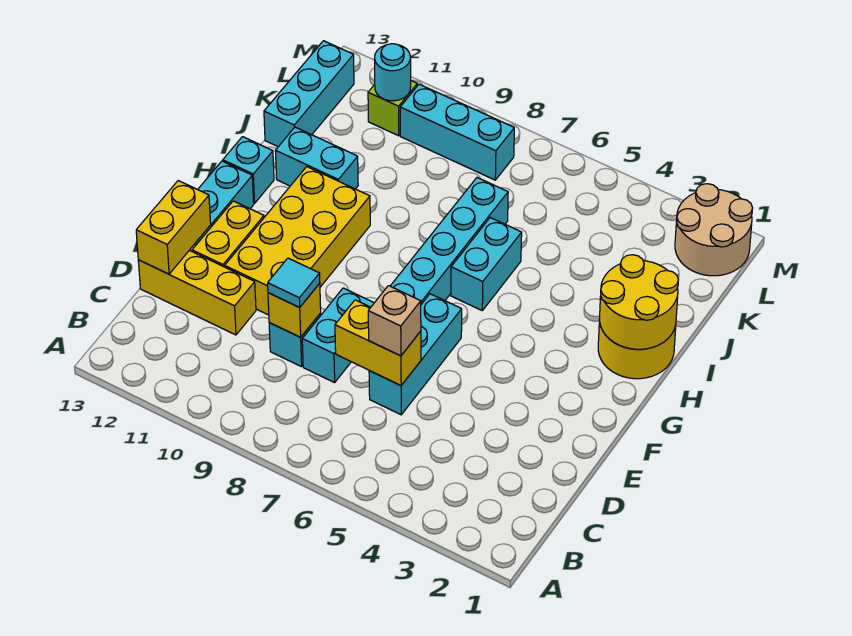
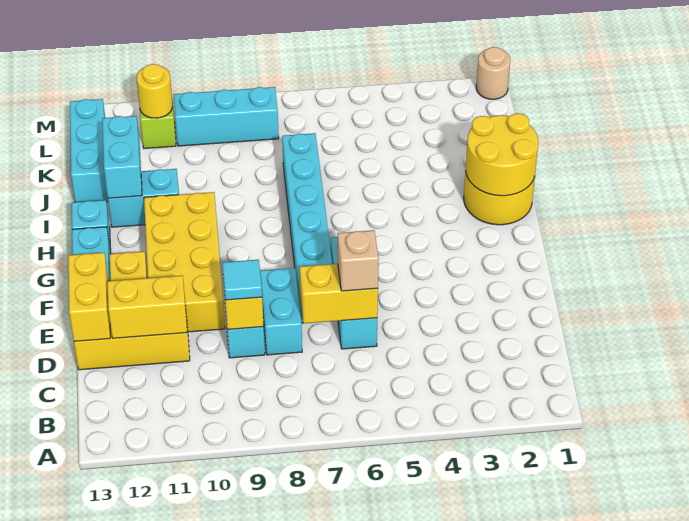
none -> yellow brick D11:D12 level 2
cyan brick H6:I6 level 1 -> cyan brick I12:J12 level 2
tan round brick L1:M2 level 1 -> tan round brick M1 level 1
cyan round brick L11 level 2 -> yellow round brick L11 level 2

